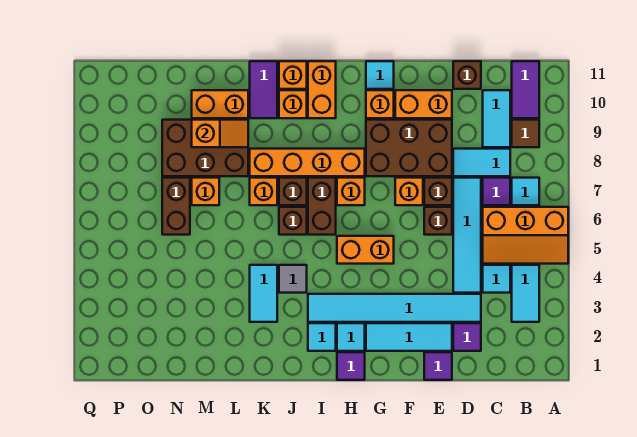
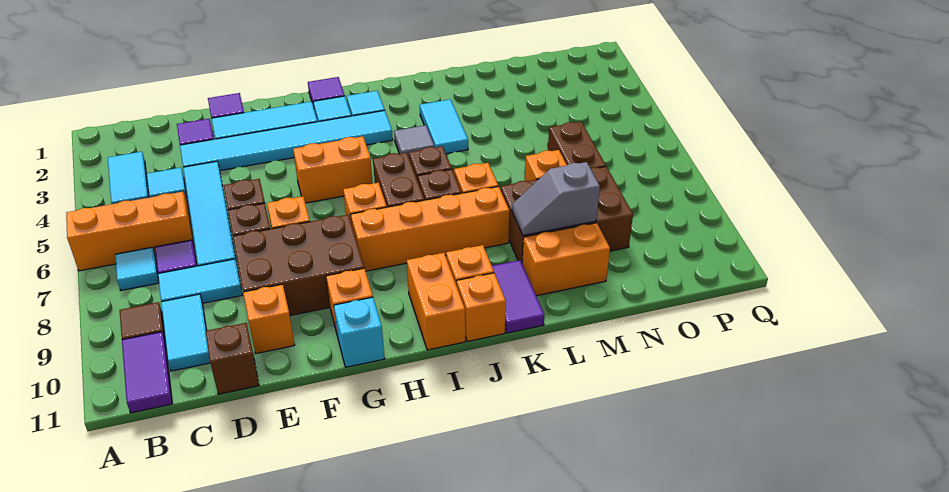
orange brick E10:F10 level 1 -> orange brick E10 level 1
cyan tile G11 level 1 -> cyan brick G11 level 1
orange slope L9:M9 level 2 top M -> grey slope L9:M9 level 2 top M

